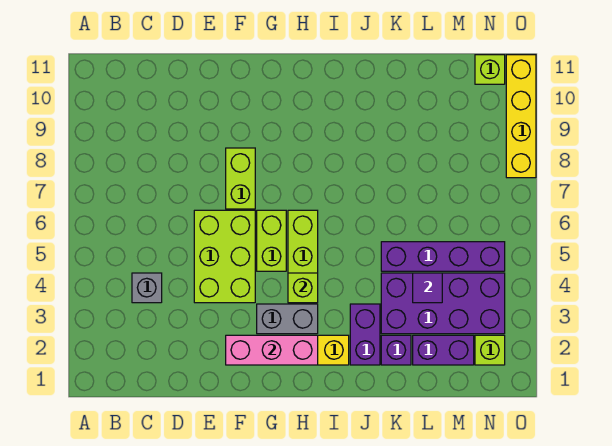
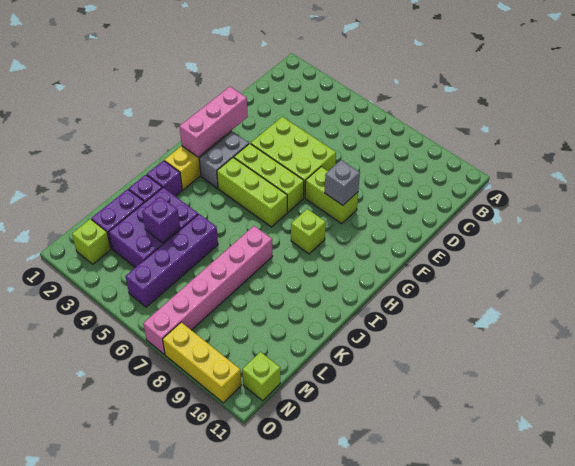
grey brick C4 level 1 -> grey brick F8 level 2
lime brick G5:G6 level 1 -> lime brick G4:G6 level 1
lime brick H4 level 2 -> lime brick H8 level 1
purple brick J2:J3 level 1 -> purple brick J2 level 1
none -> pink brick J7:O7 level 1
purple brick K3:N4 level 1 -> purple brick K3:M4 level 1
purple tile L4 level 2 -> purple brick L4 level 2
yellow brick O8:O11 level 1 -> yellow brick O8:O10 level 1

